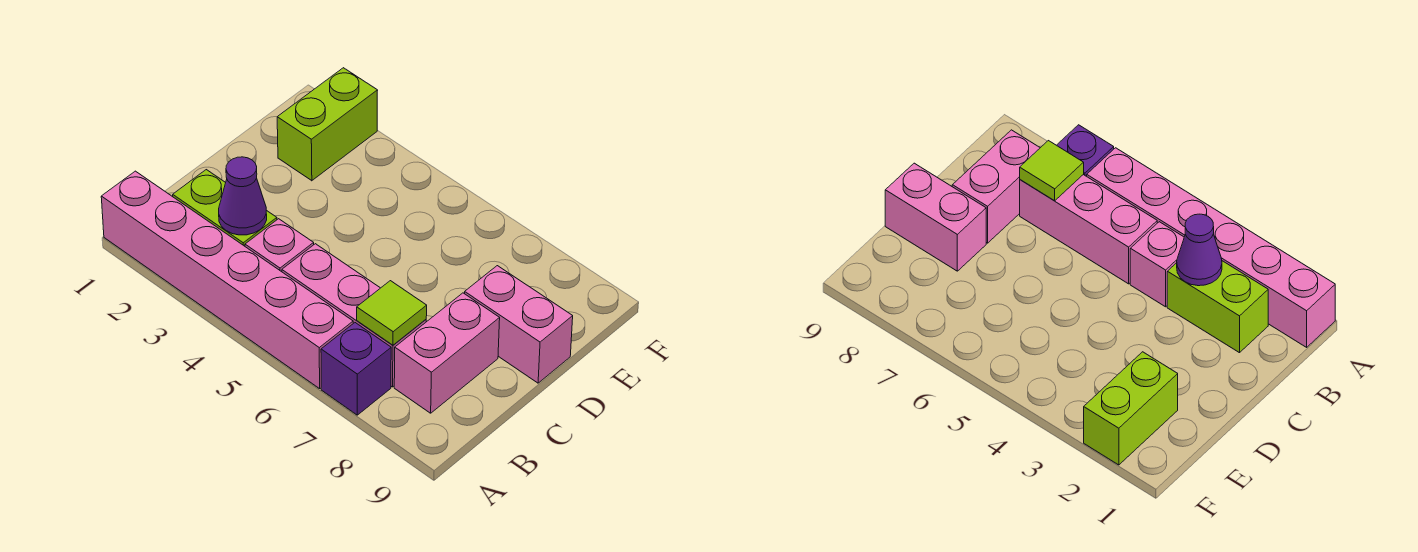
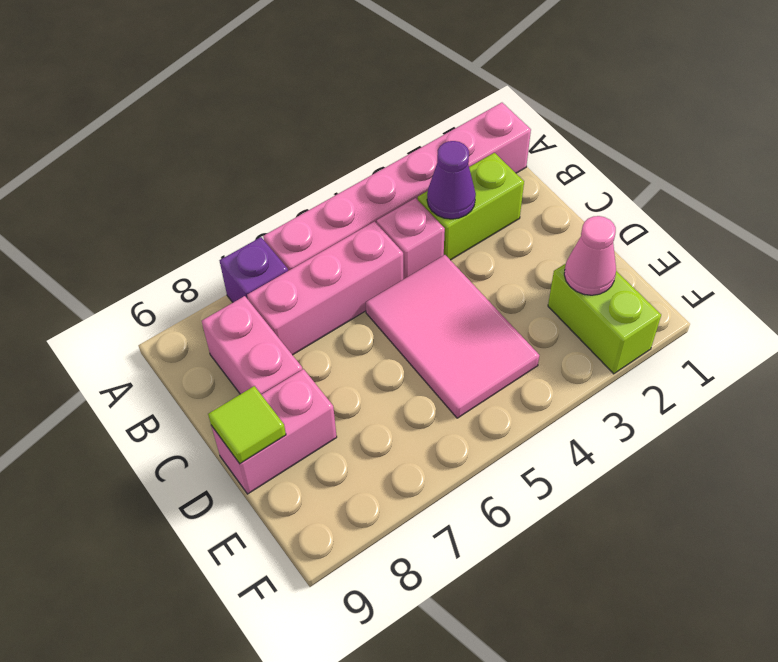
lime tile B7 level 2 -> lime tile D9 level 2
none -> pink tile C4:E5 level 1
none -> pink cone E2 level 2

